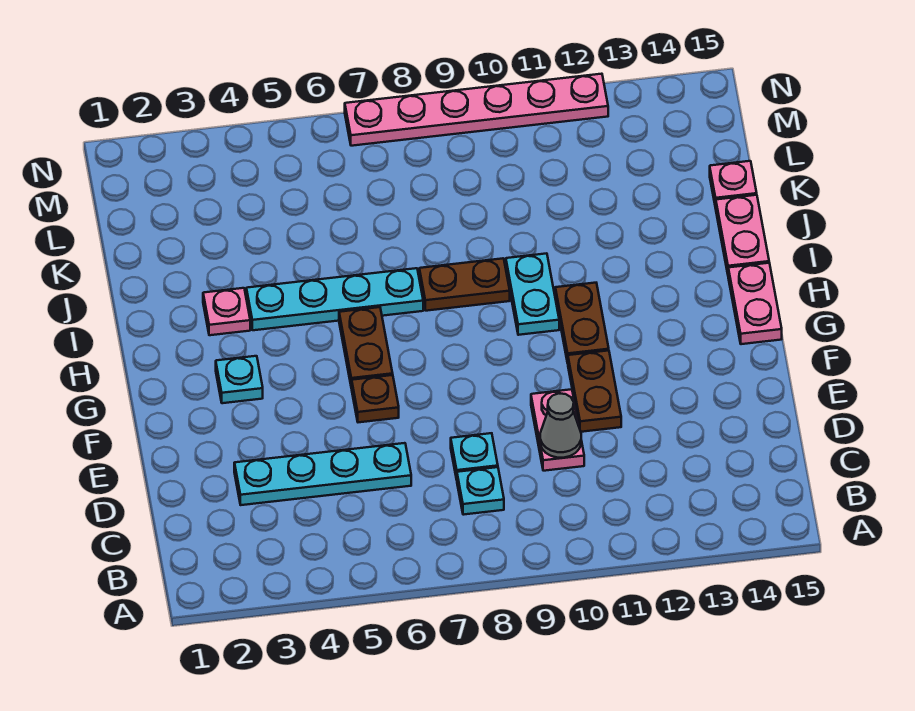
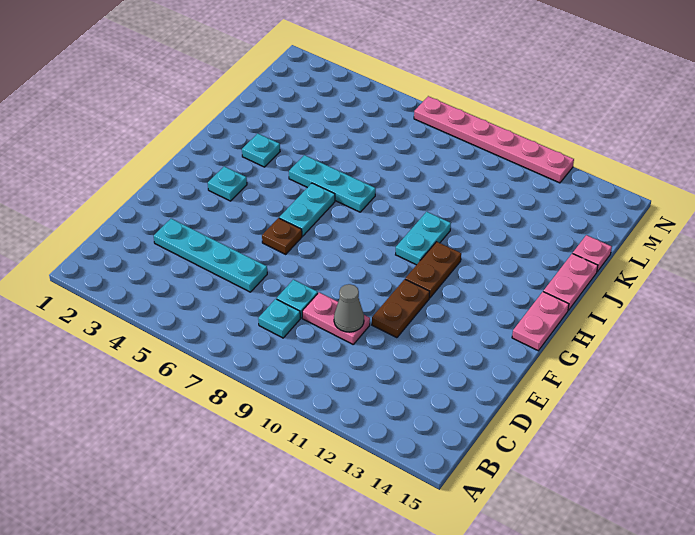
pink plate D10:E10 level 1 -> pink plate D9:D10 level 1
brown plate G6:H6 level 1 -> cyan plate G6:H6 level 1
pink plate I3 level 1 -> cyan plate I3 level 1
cyan plate I4:I7 level 1 -> cyan plate I5:I7 level 1
brown plate I8:I9 level 1 -> none

